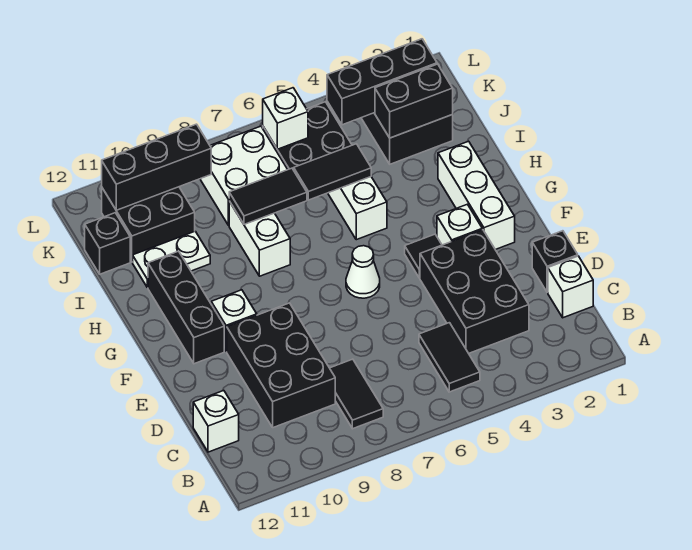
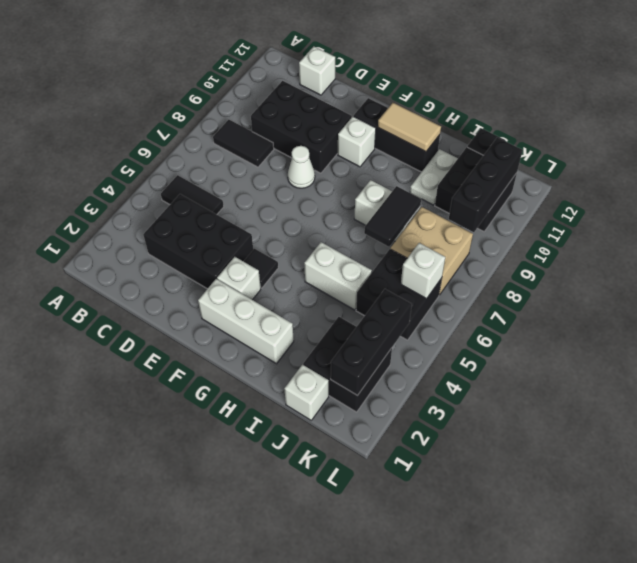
white brick C1 level 1 -> white brick J1 level 1
black brick D1 level 1 -> none
white cone F6 level 1 -> white cone E8 level 1
none -> tan tile G11:H11 level 2
black tile I5:I6 level 2 -> none
black brick J2:J3 level 2 -> none
white brick J7:K8 level 1 -> tan brick J7:K8 level 1

